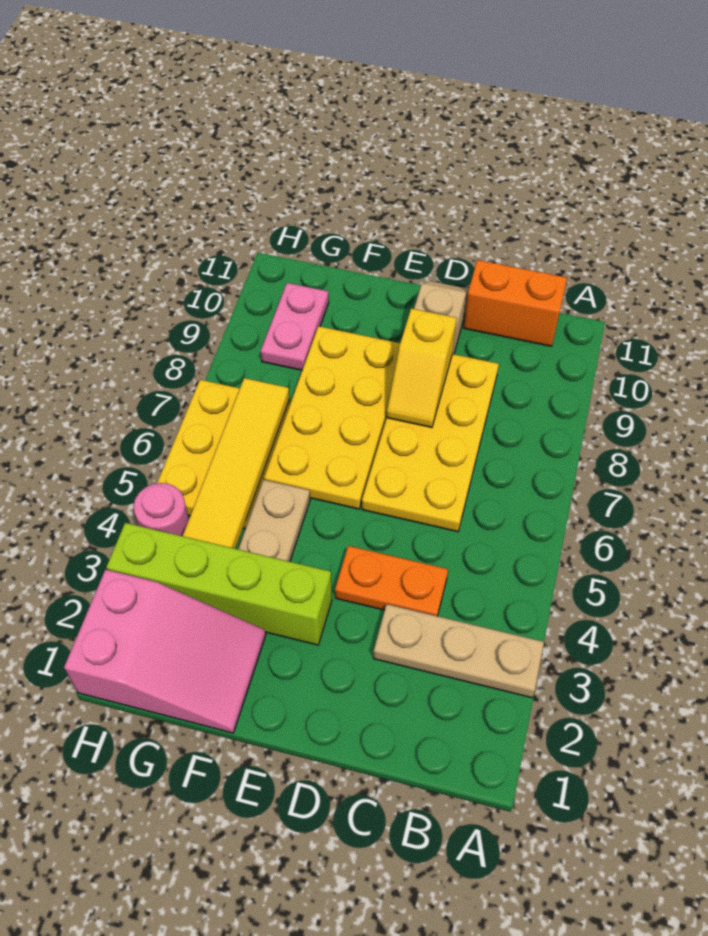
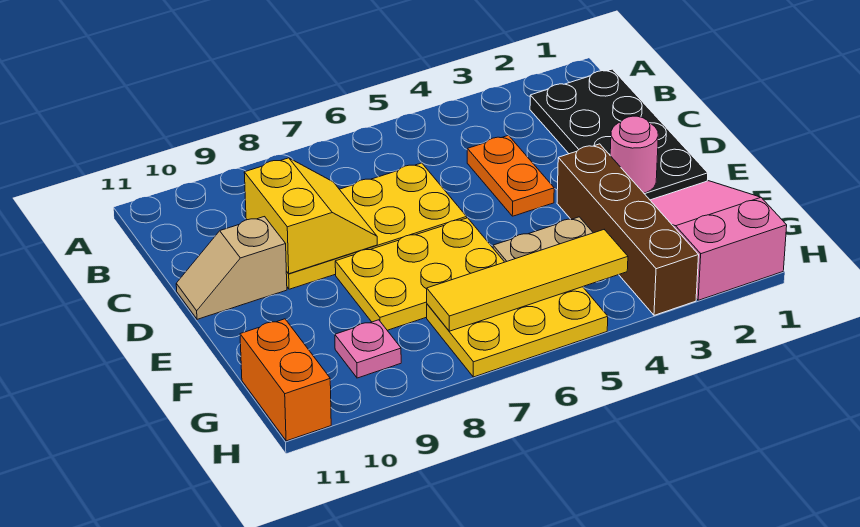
tan plate A3:C3 level 1 -> none
none -> black plate B1:E2 level 1
orange brick B11:C11 level 1 -> orange brick G11:H11 level 1
yellow slope D8:D9 level 2 top 9 -> yellow slope C8:D9 level 2 top 9
lime brick E3:H3 level 1 -> brown brick E3:H3 level 1
yellow plate E6:F9 level 1 -> yellow plate E6:F8 level 1
pink plate G9:G10 level 1 -> pink plate G9 level 1
pink round brick H4 level 1 -> pink round brick E2 level 2

